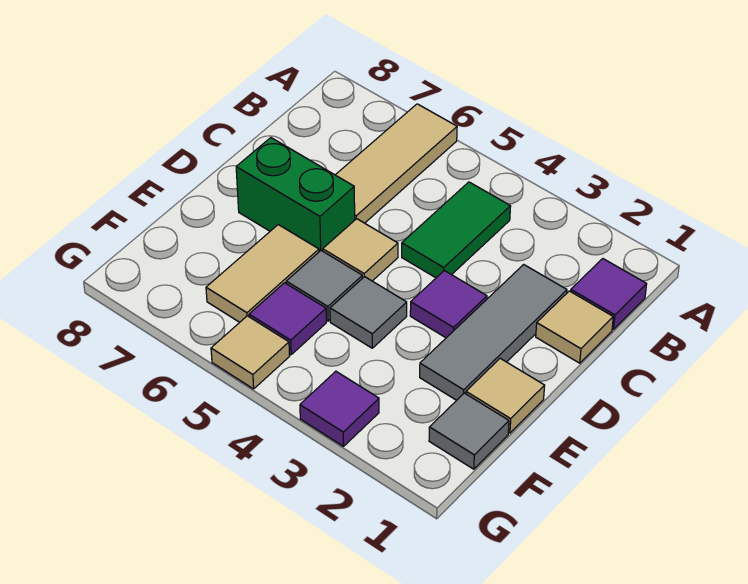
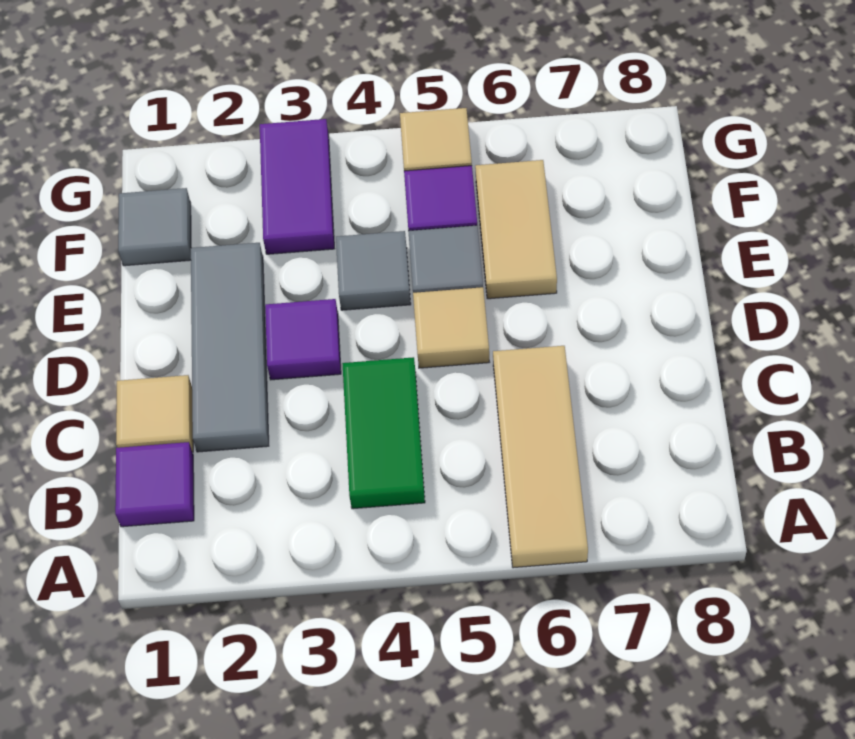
green brick D6:D7 level 1 -> none
tan tile E1 level 1 -> none
purple tile G3 level 1 -> purple tile F3:G3 level 1

